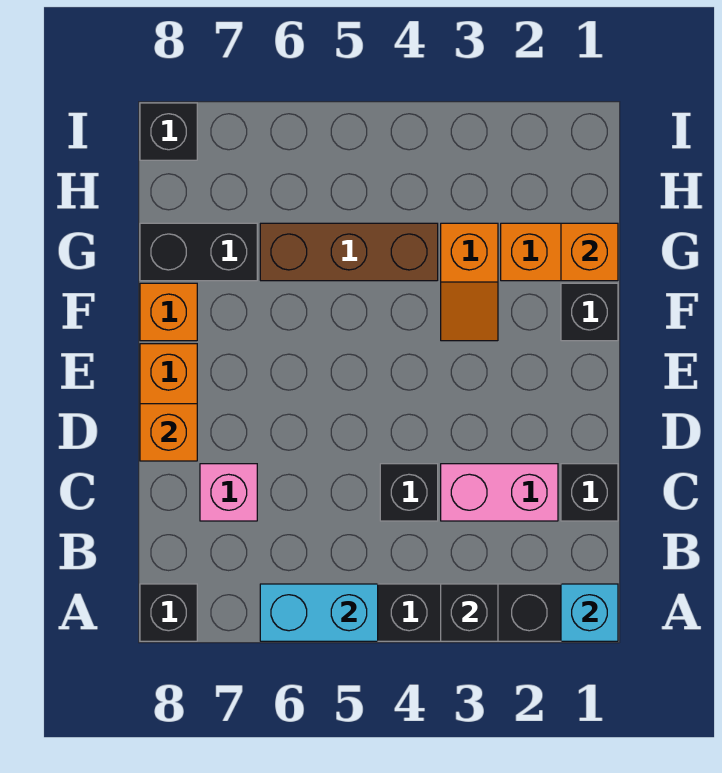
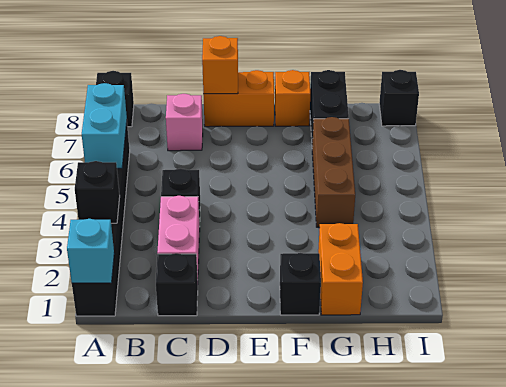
orange slope F3:G3 level 1 top G -> none
orange brick G1 level 2 -> none

